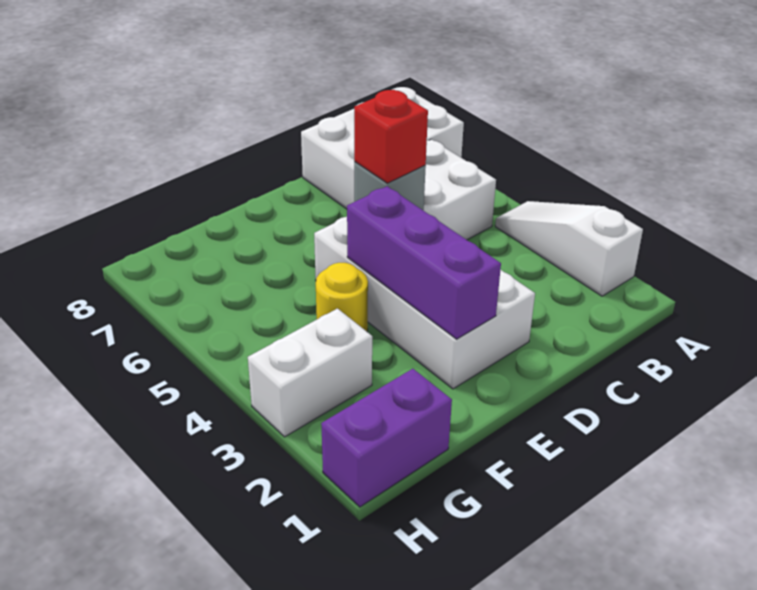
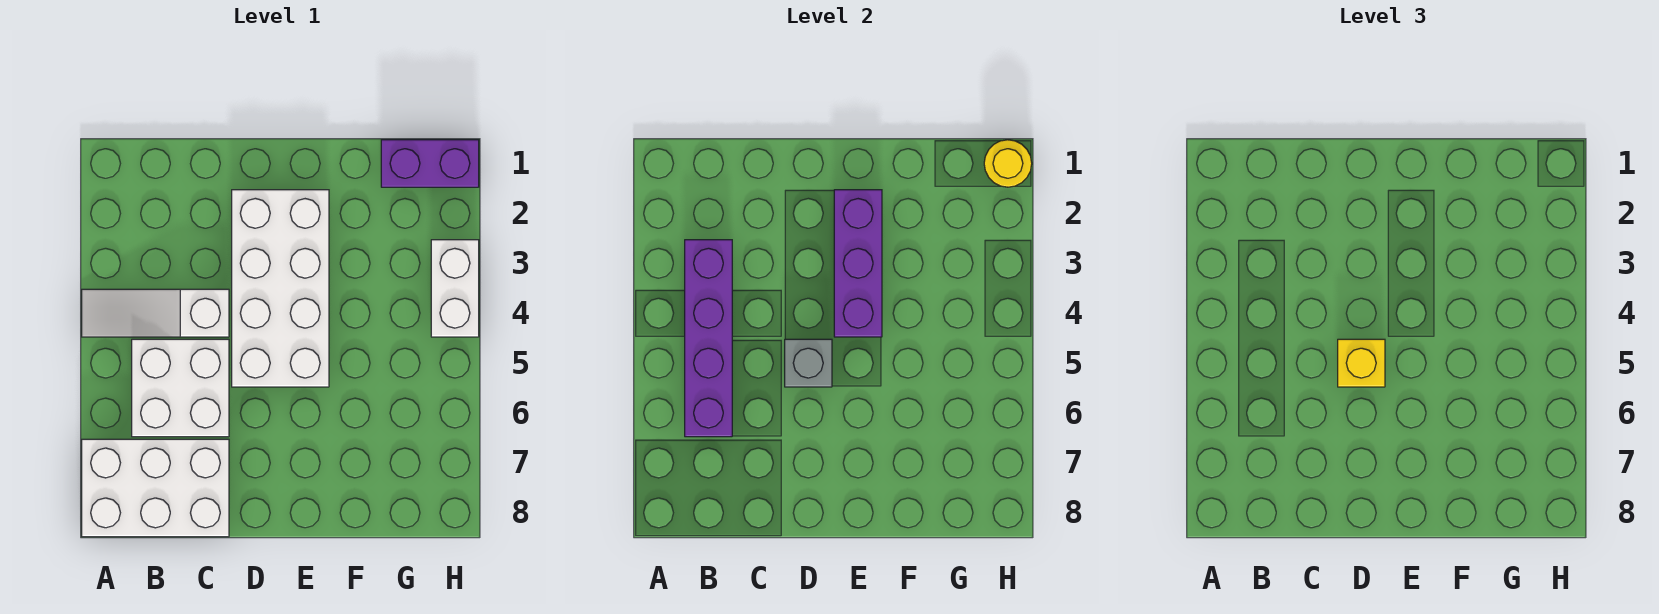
white slope A2:A4 level 1 top 2 -> white slope A4:C4 level 1 top C
none -> purple brick B3:B6 level 2
red brick D5 level 3 -> yellow brick D5 level 3
yellow round brick F4 level 1 -> yellow round brick H1 level 2
white brick G3:H3 level 1 -> white brick H3:H4 level 1

